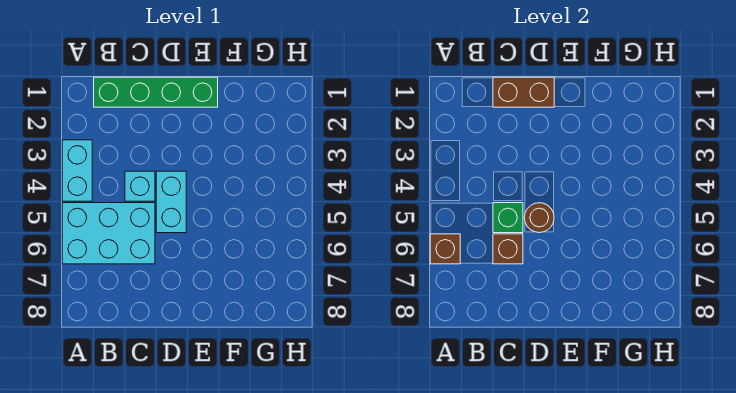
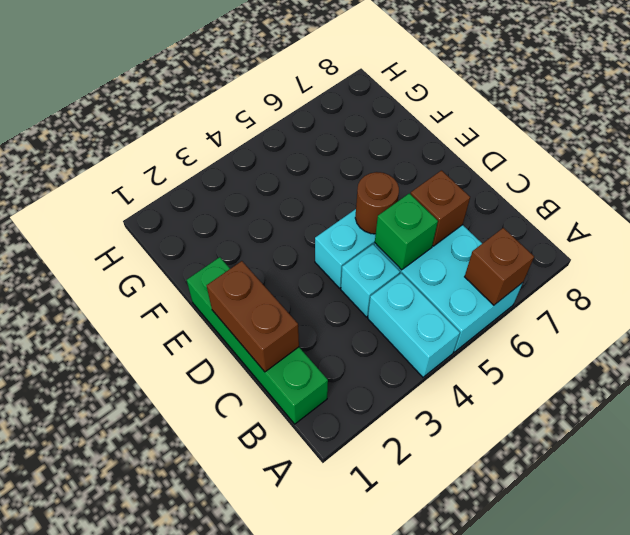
cyan brick A3:A4 level 1 -> cyan brick A4:B4 level 1

